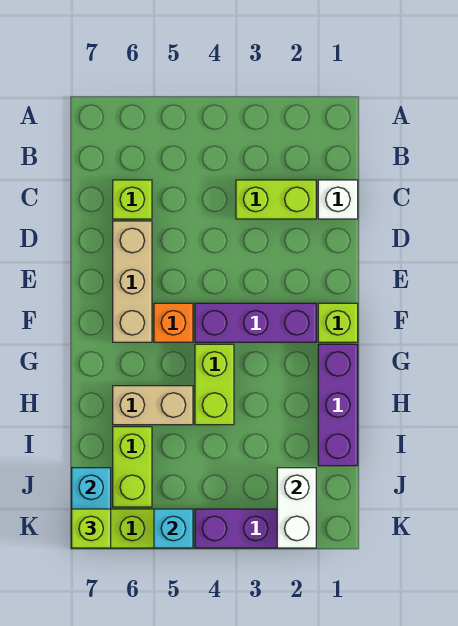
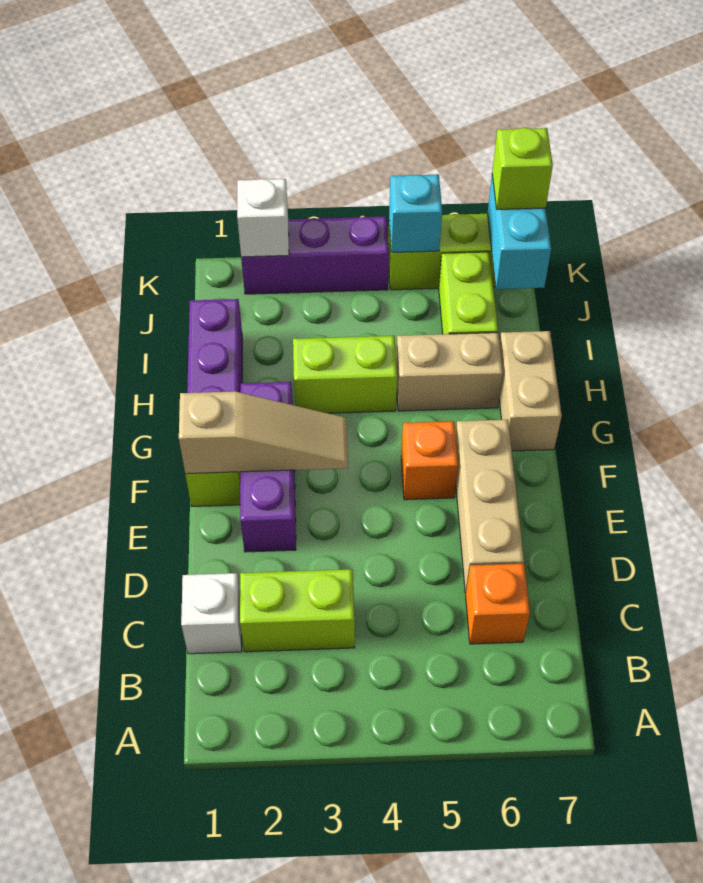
lime brick C6 level 1 -> orange brick C6 level 1
none -> tan slope F1:F3 level 2 top 1
purple brick F2:F4 level 1 -> purple brick E2:G2 level 1
lime brick G4:H4 level 1 -> lime brick H3:H4 level 1
none -> tan brick G7:H7 level 1
white brick J2:K2 level 2 -> white brick K2 level 2

